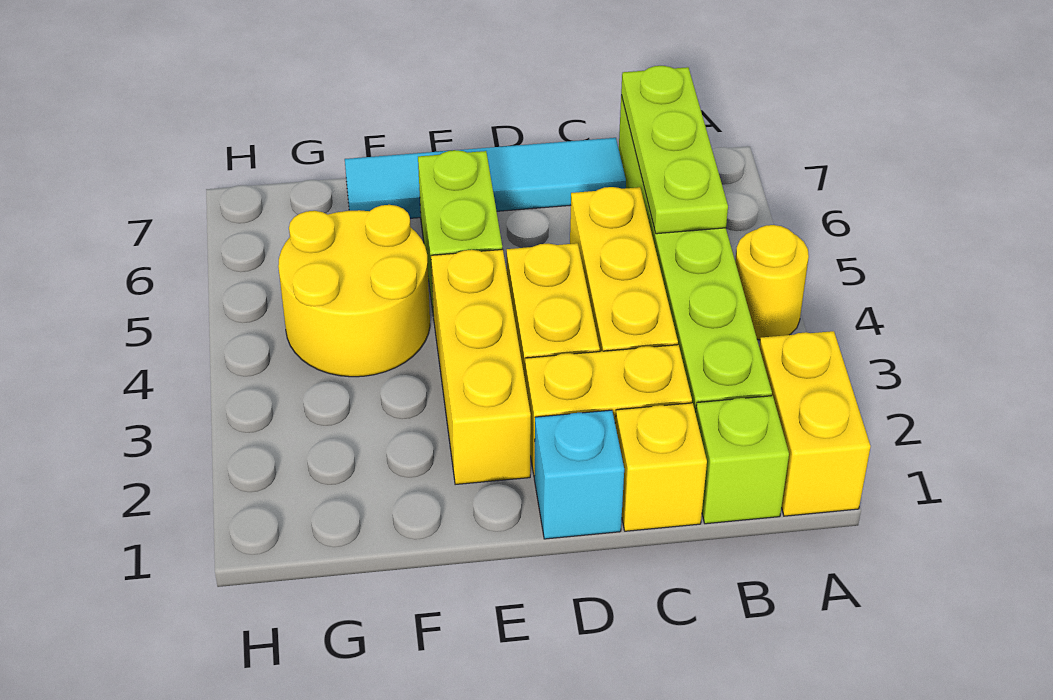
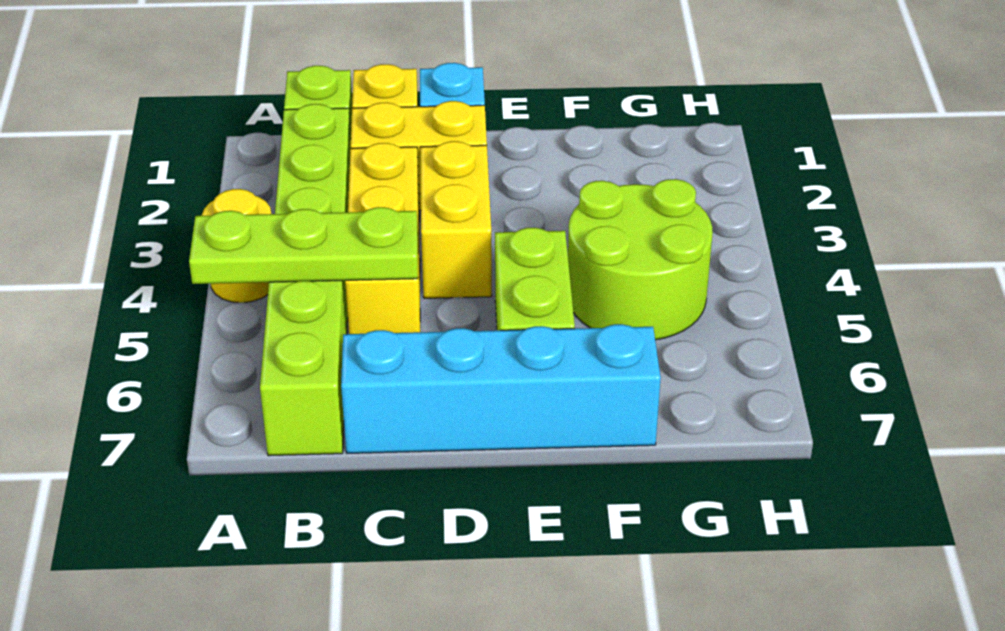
yellow brick A1:A2 level 1 -> none
lime plate B5:B7 level 2 -> lime plate A5:C5 level 2
cyan tile C7:F7 level 1 -> cyan brick C7:F7 level 1
yellow brick E2:E4 level 1 -> none
yellow round brick F4:G5 level 1 -> lime round brick F4:G5 level 1

